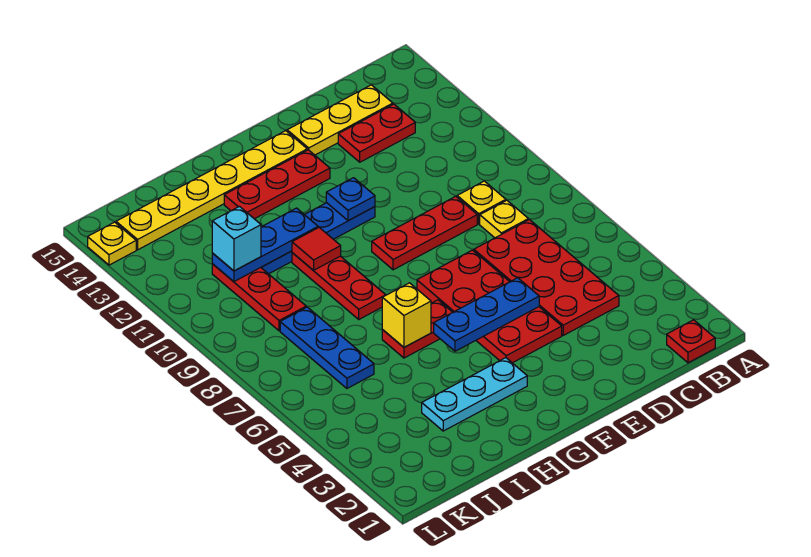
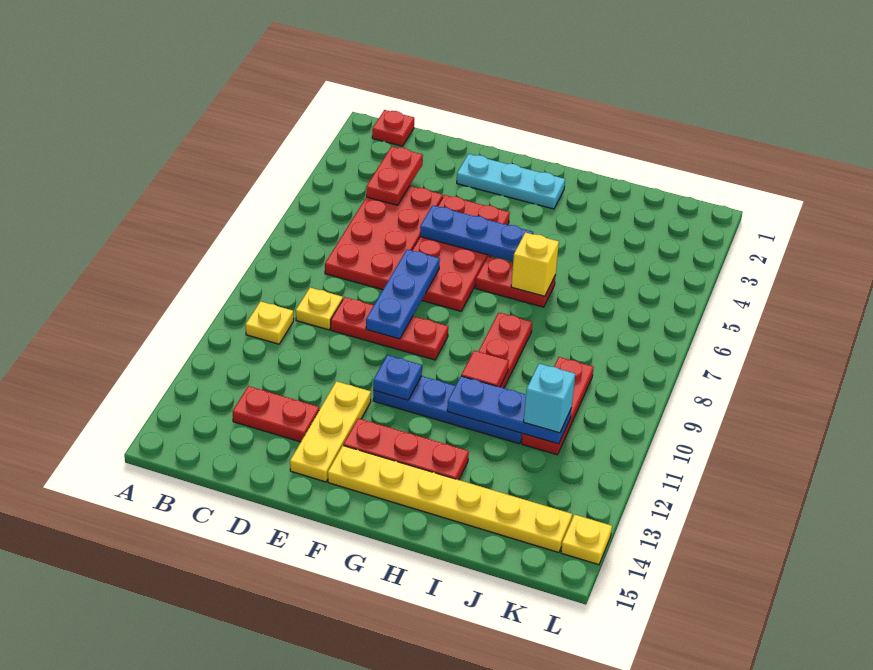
none -> red plate C3:C4 level 2
yellow plate C8 level 1 -> yellow plate B10 level 1
yellow plate C14:E14 level 1 -> yellow plate E12:E14 level 1
cyan plate G3:I3 level 1 -> cyan plate E2:G2 level 1
blue plate J6:J8 level 1 -> blue plate E7:E9 level 2

